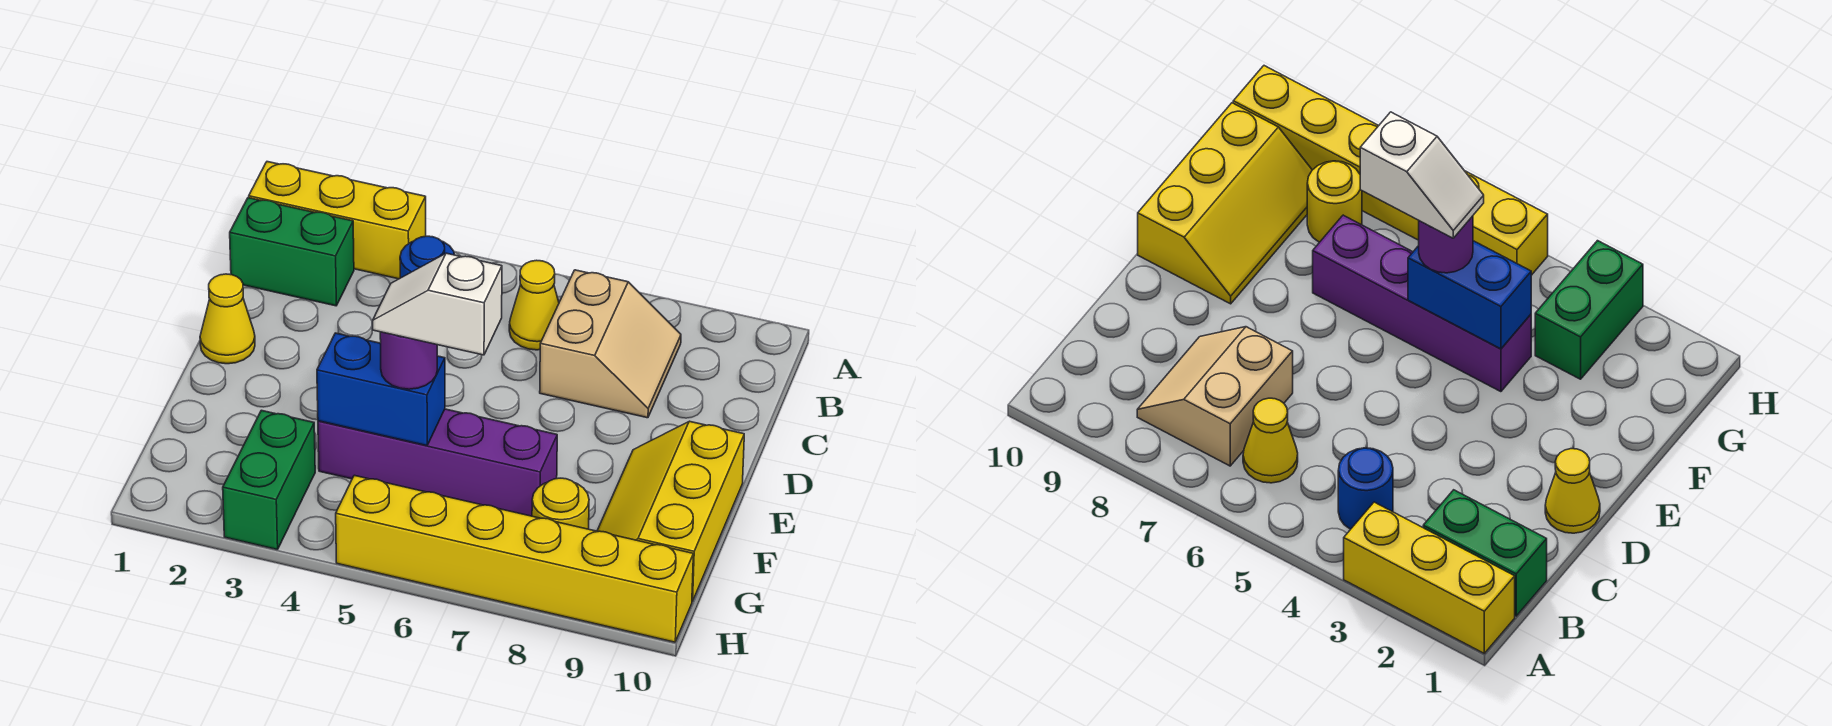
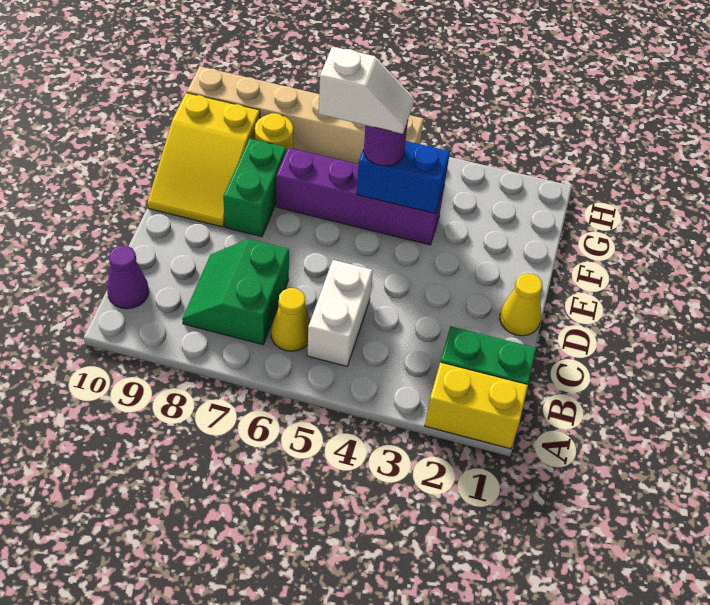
yellow brick A1:A3 level 1 -> yellow brick A1:A2 level 1
blue round brick B4 level 1 -> none
none -> white brick B5:C5 level 1
tan slope B7:C8 level 1 top 7 -> green slope B7:C8 level 1 top 7
none -> purple cone B10 level 1
yellow slope E9:G10 level 1 top 10 -> yellow slope E9:G10 level 1 top G
green brick G3:H3 level 1 -> green brick E8:F8 level 1
yellow brick H5:H10 level 1 -> tan brick H5:H10 level 1

